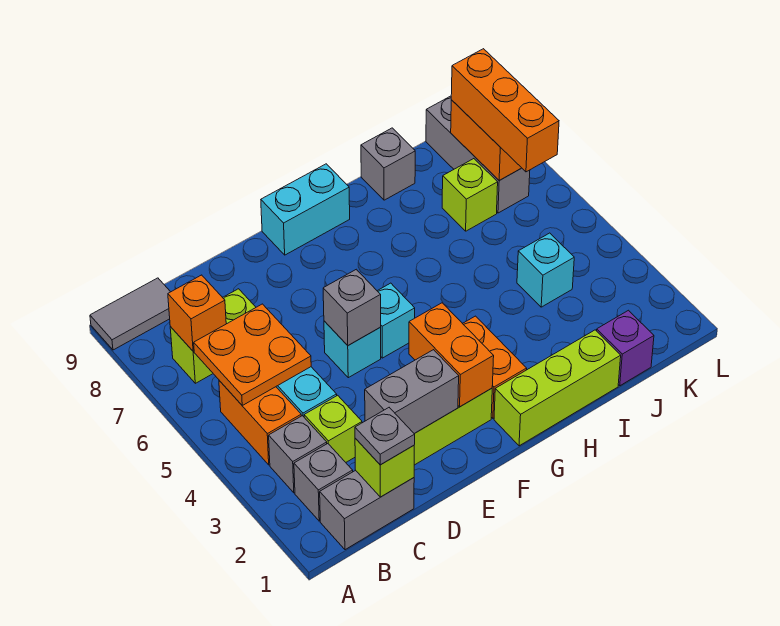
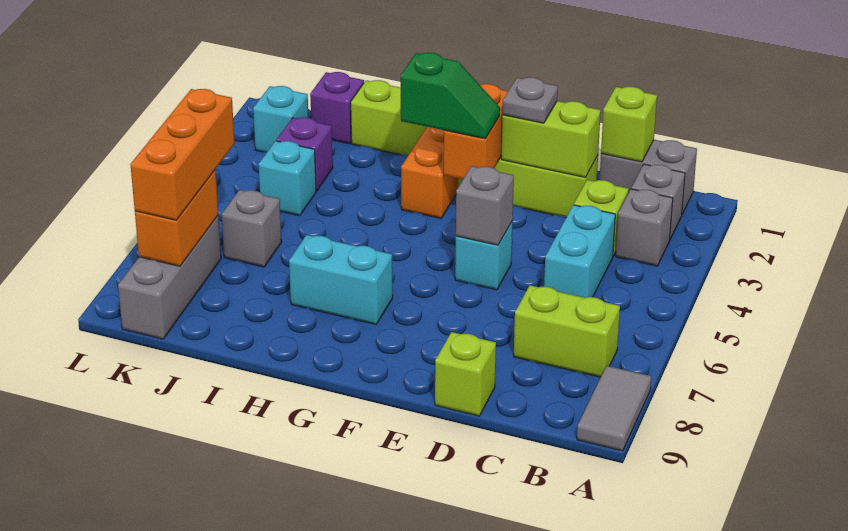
grey tile A9:B9 level 1 -> grey tile A8:A9 level 1
orange brick B4:B5 level 1 -> none
orange plate B5:C6 level 2 -> none
orange brick B7 level 2 -> none
grey plate C1 level 3 -> grey plate E2 level 3
grey brick D2:E2 level 2 -> lime brick D2:E2 level 2
none -> green slope F3:G3 level 3 top G
cyan brick F5 level 1 -> cyan brick K2 level 1
cyan brick F9:G9 level 1 -> cyan brick G7:H7 level 1
grey brick I9 level 1 -> grey brick J6 level 1
none -> purple brick J3 level 1
lime brick J7 level 1 -> lime brick D9 level 1

